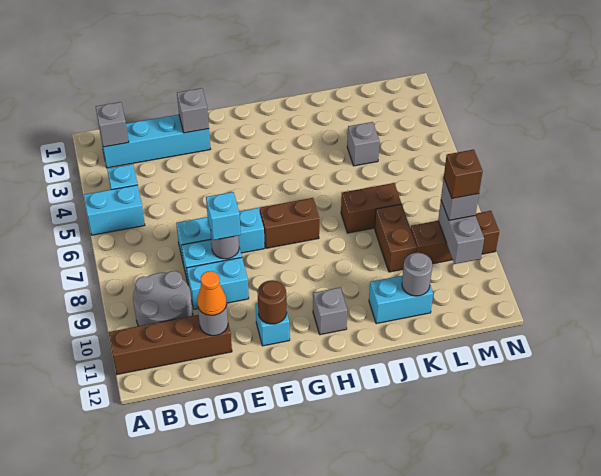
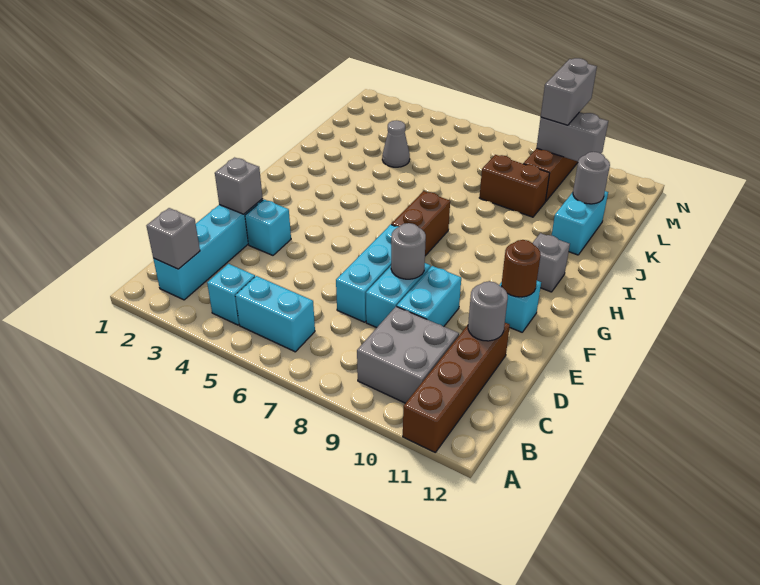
cyan brick A5:B5 level 1 -> cyan brick B5:B6 level 1
grey round brick B9:C10 level 1 -> grey brick B9:C10 level 1
orange cone D11 level 3 -> none
cyan brick E8 level 3 -> cyan brick E3 level 1
brown brick J7:K7 level 1 -> none
grey brick K4 level 1 -> grey cone K4 level 1
grey brick M9 level 3 -> grey brick M9:N9 level 3
brown brick M9 level 4 -> none

